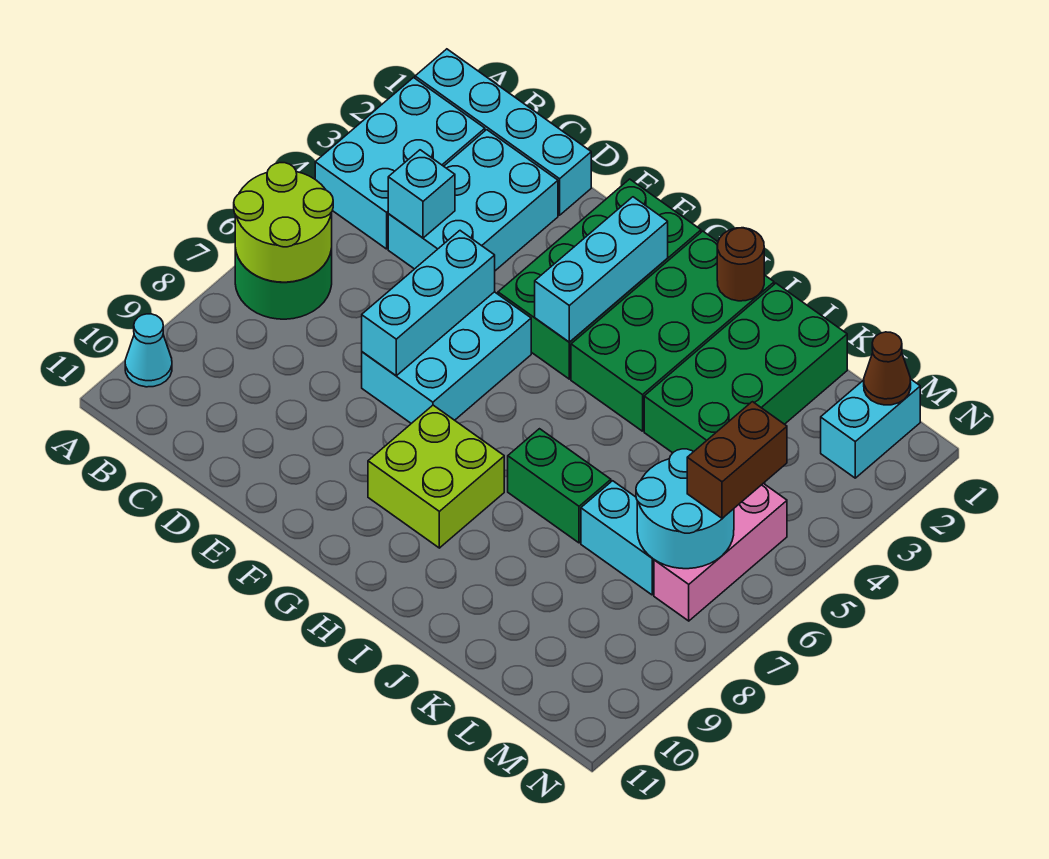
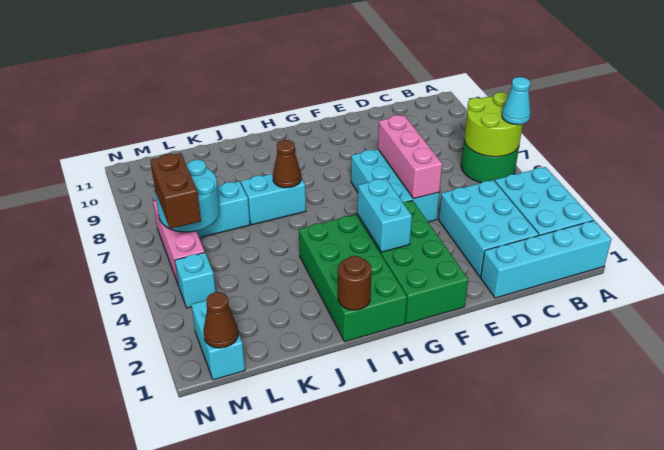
cyan cone A10 level 1 -> cyan cone A6 level 3
cyan brick C4 level 2 -> cyan brick M4 level 1
cyan brick E5:E7 level 2 -> pink brick E5:E7 level 2
cyan brick G2:G4 level 2 -> cyan brick G3:G4 level 2
lime brick G8:H9 level 1 -> none
green brick I7:J7 level 1 -> cyan brick I7:J7 level 1
none -> brown cone I7 level 2
green brick J1:K4 level 1 -> none

